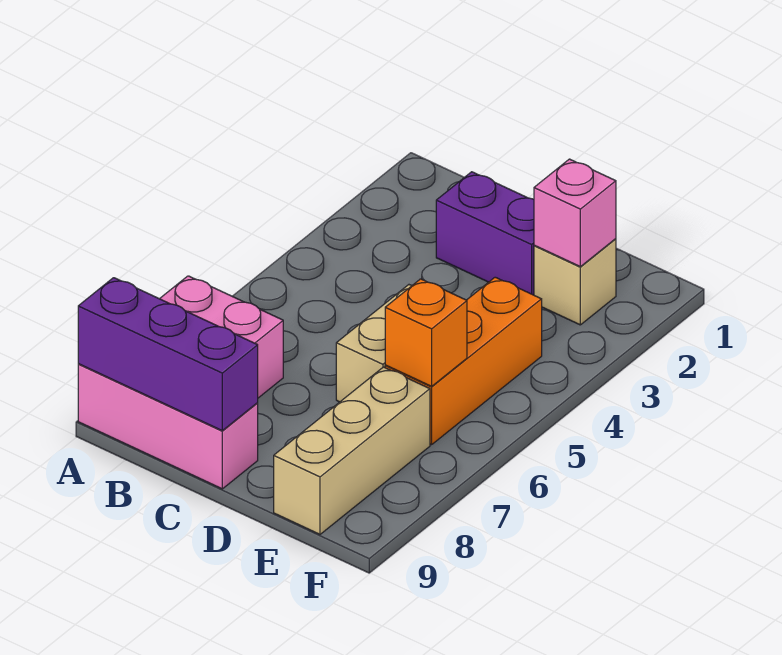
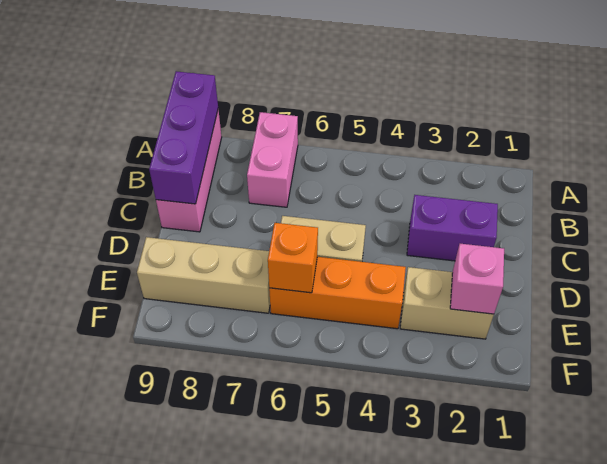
purple brick C2:D2 level 1 -> purple brick C2:C3 level 1
tan brick E2 level 1 -> tan brick E2:E3 level 1

